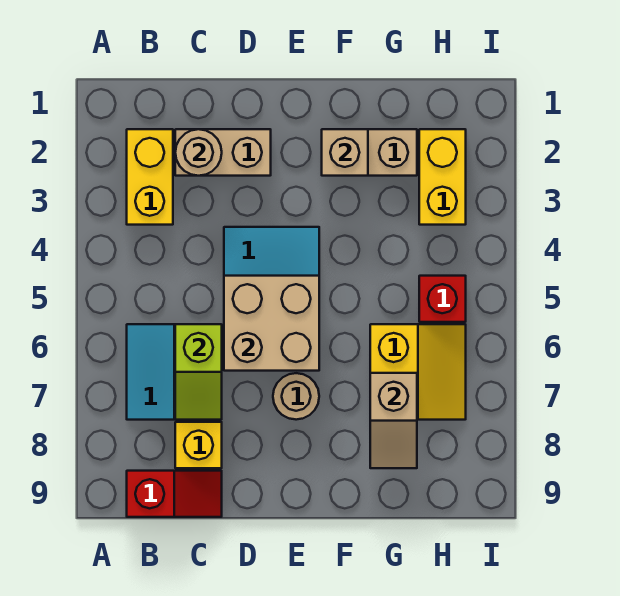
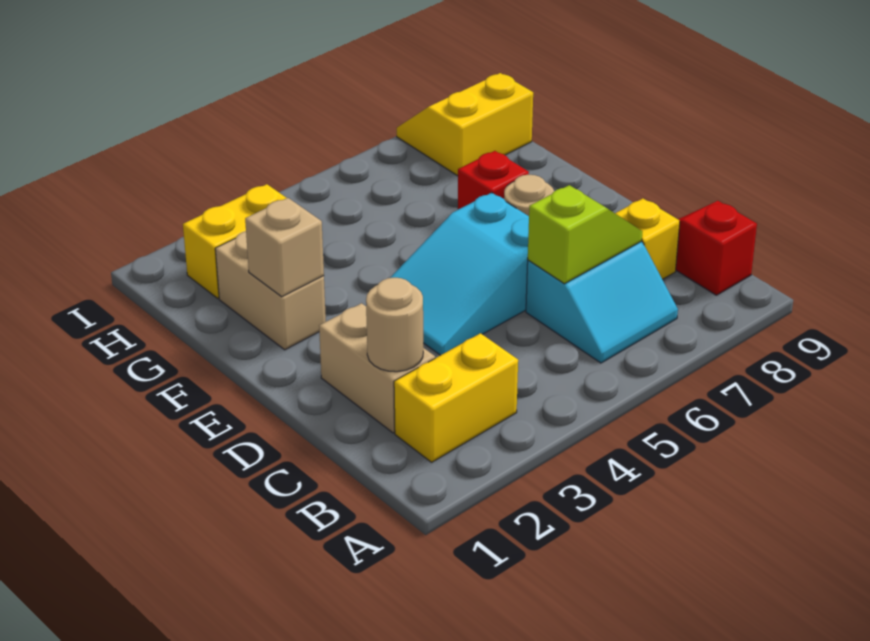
tan brick D5:E6 level 2 -> none
yellow slope G6:H7 level 1 top G -> yellow slope H8:I9 level 1 top H
tan slope G7:G8 level 2 top 7 -> none
red brick H5 level 1 -> red brick F7 level 1

